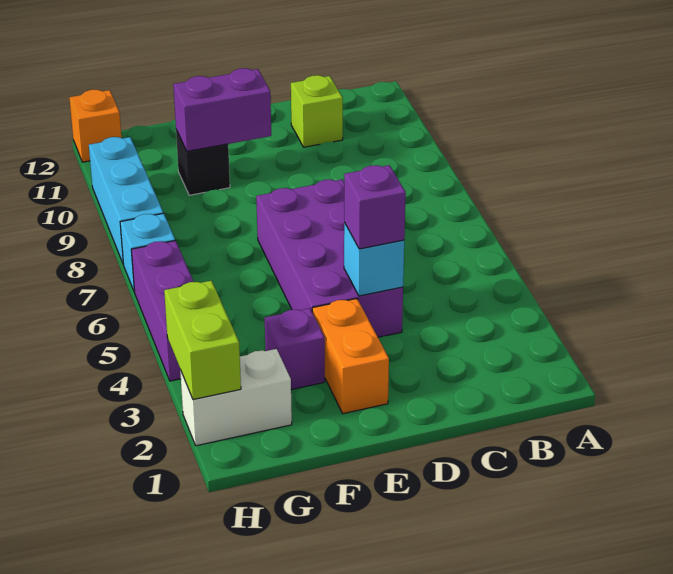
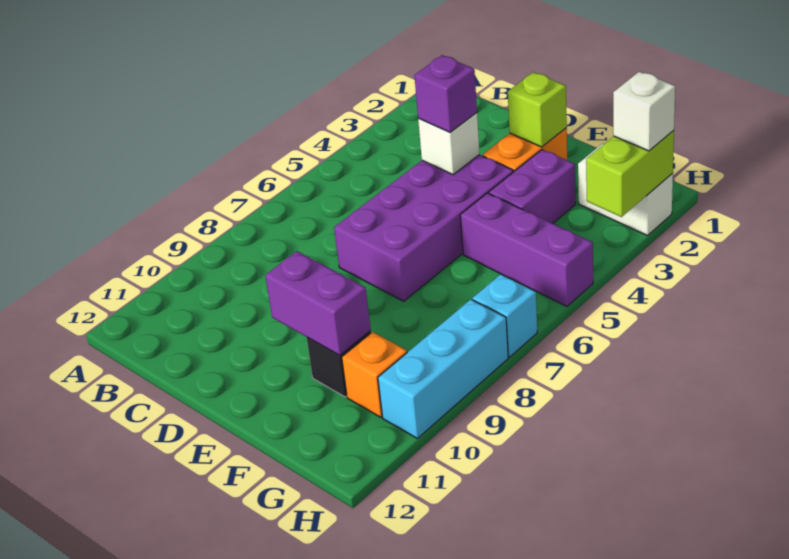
lime brick C11 level 1 -> lime brick E2 level 2
cyan brick D4 level 2 -> white brick D4 level 2
purple brick F3 level 1 -> purple brick F3:F4 level 1
none -> white brick H2 level 3
purple brick H4:H6 level 1 -> purple brick F5:H5 level 1
orange brick H12 level 1 -> orange brick G10 level 1

